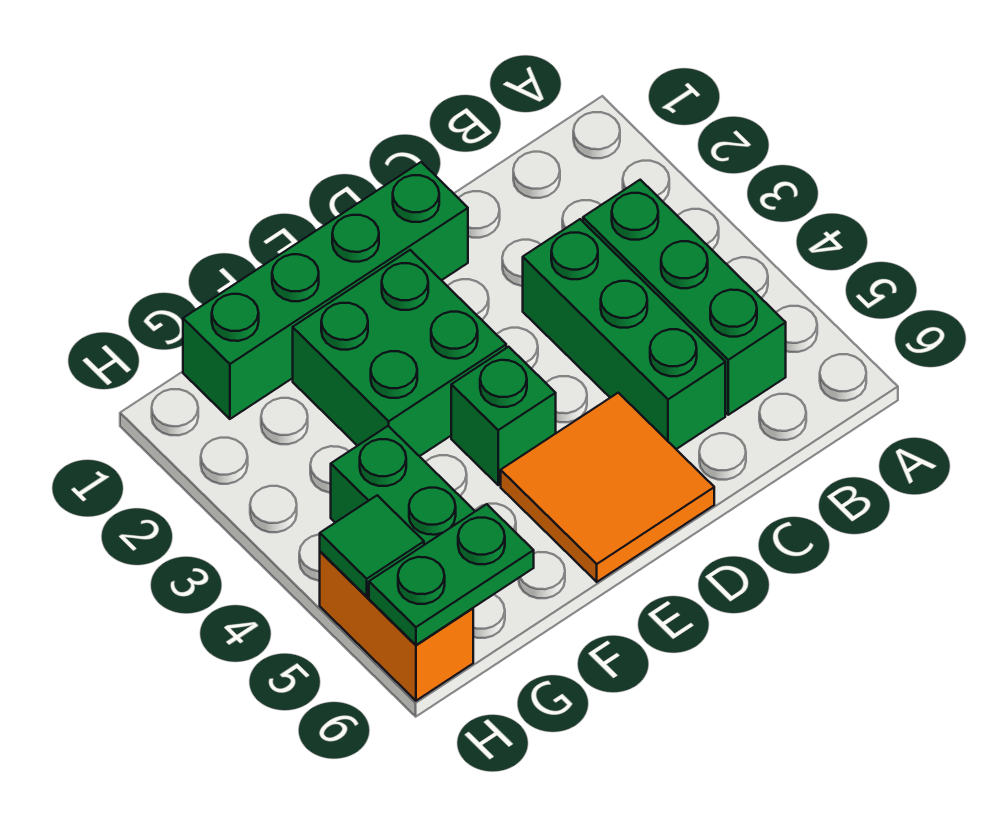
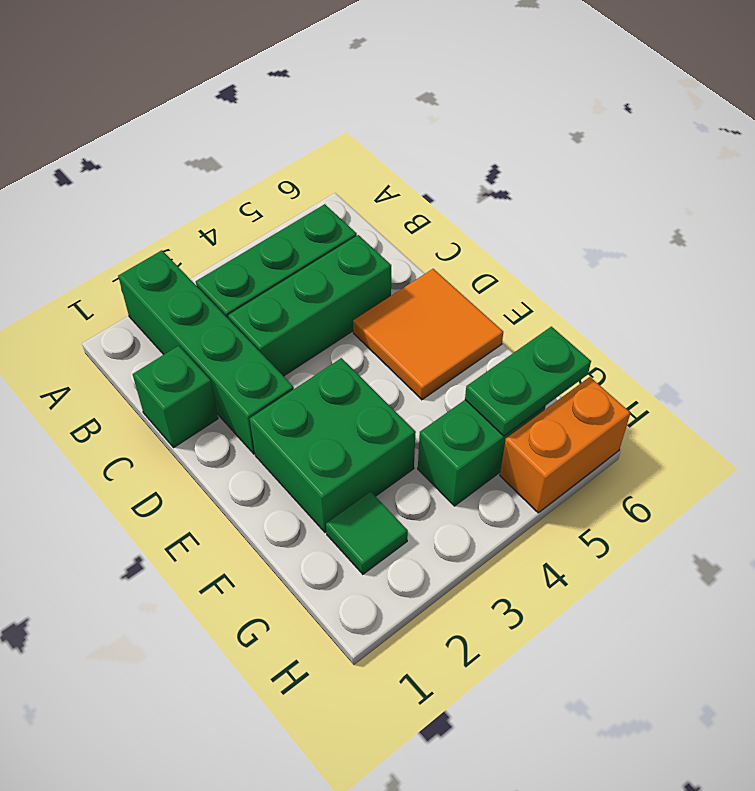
green brick D1:G1 level 1 -> green brick A2:D2 level 1
green brick E4 level 1 -> green brick C1 level 1
green plate G6:H6 level 2 -> green plate G5:G6 level 2
green tile H5 level 2 -> green tile G2 level 1

